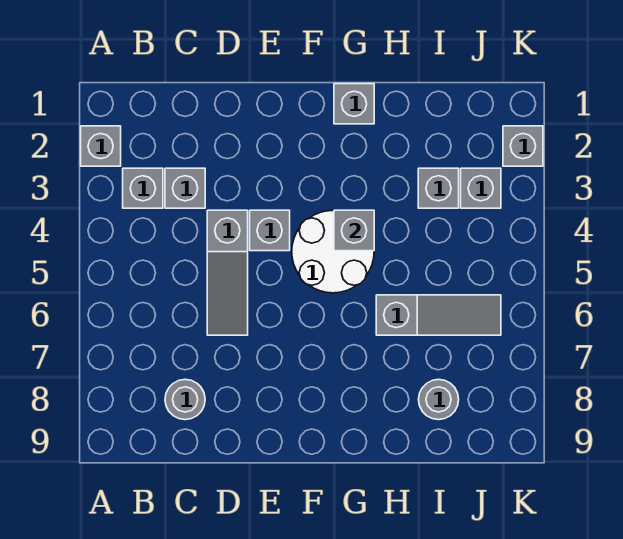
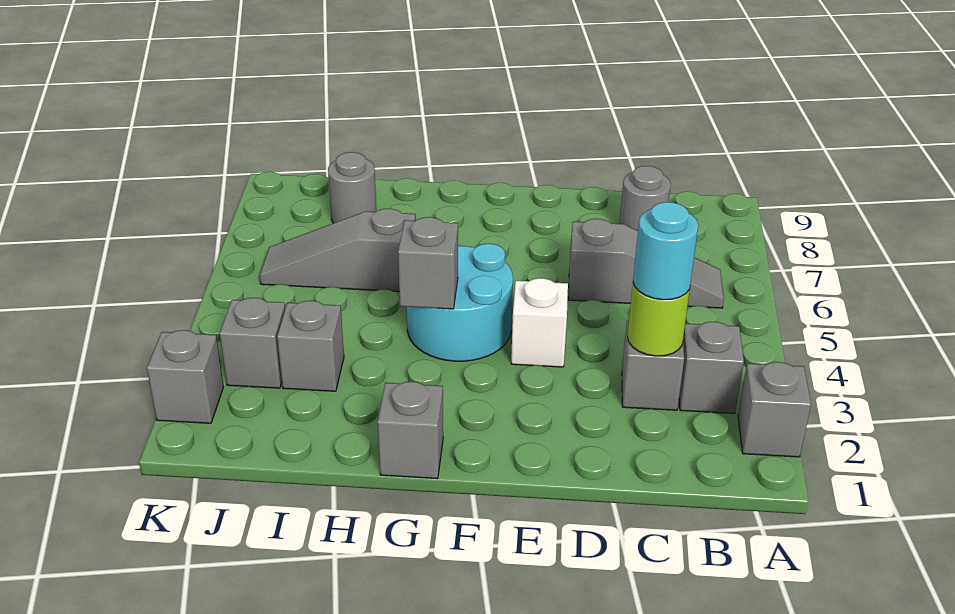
none -> lime round brick C3 level 2
none -> cyan round brick C3 level 3
grey slope D4:D6 level 1 top 4 -> grey slope B6:D6 level 1 top D
grey brick E4 level 1 -> white brick E4 level 1
white round brick F4:G5 level 1 -> cyan round brick F4:G5 level 1

